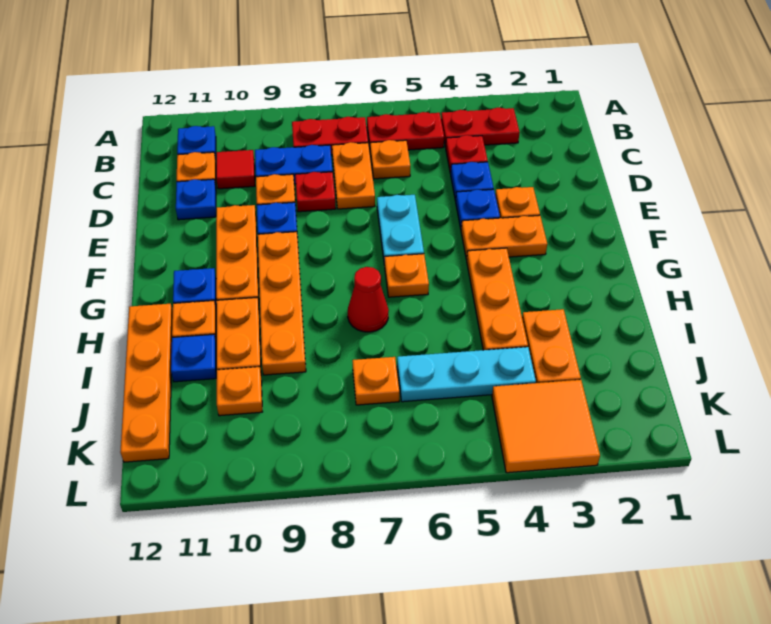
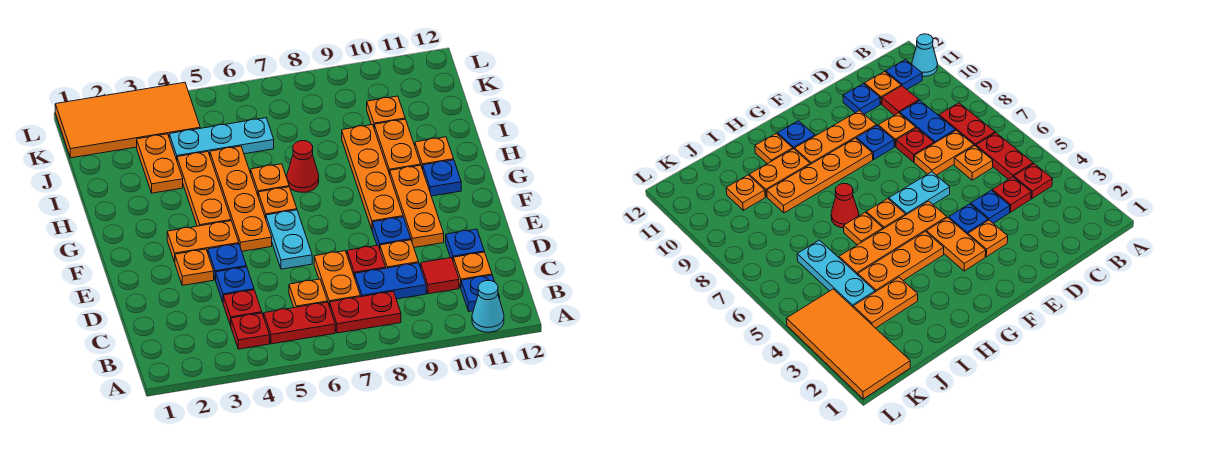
none -> cyan cone A11 level 1
red plate B3:B4 level 1 -> red plate B4 level 1
orange plate H12:K12 level 1 -> orange plate F5:I5 level 1
blue plate I11 level 1 -> none
orange plate J7 level 1 -> orange plate H6 level 1
orange tile K3:L4 level 1 -> orange tile K1:L4 level 1

